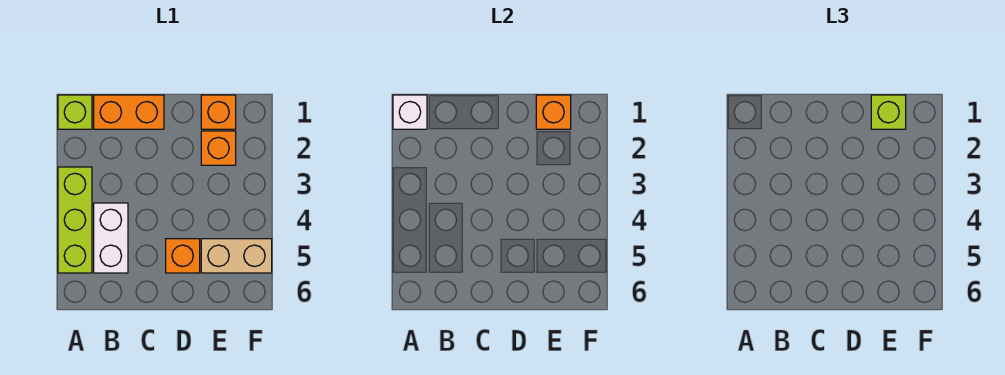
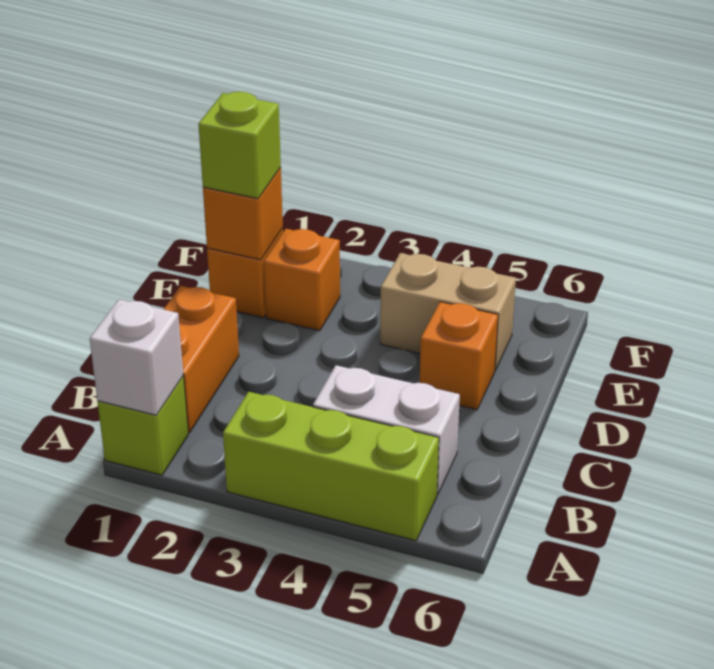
tan brick E5:F5 level 1 -> tan brick E4:E5 level 1

